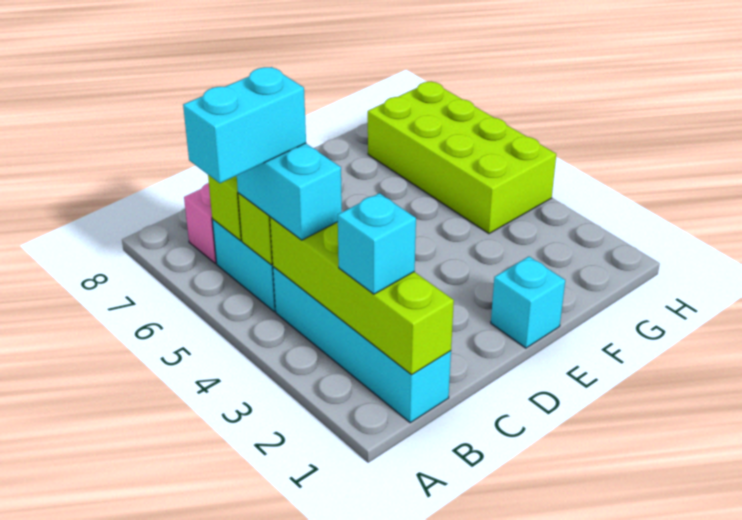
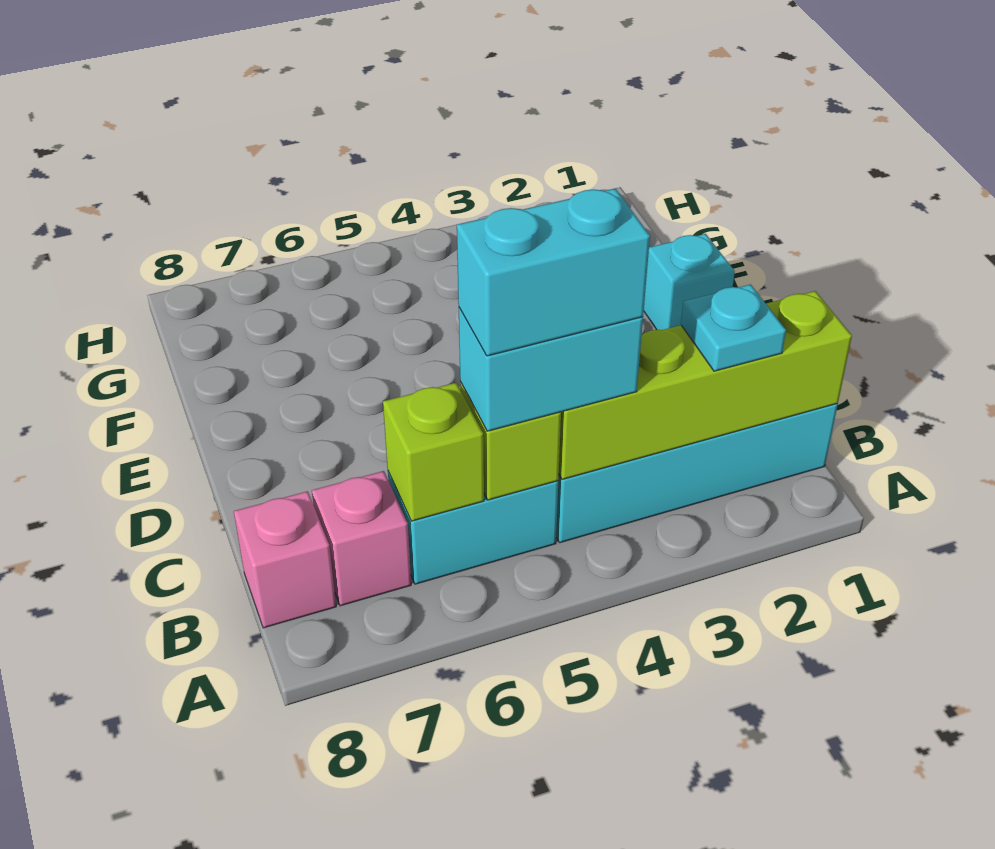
cyan brick A5:B5 level 4 -> cyan brick B4:B5 level 4
cyan brick B2 level 3 -> cyan plate B2 level 3
none -> pink brick B8 level 1
lime brick G4:H7 level 1 -> none

